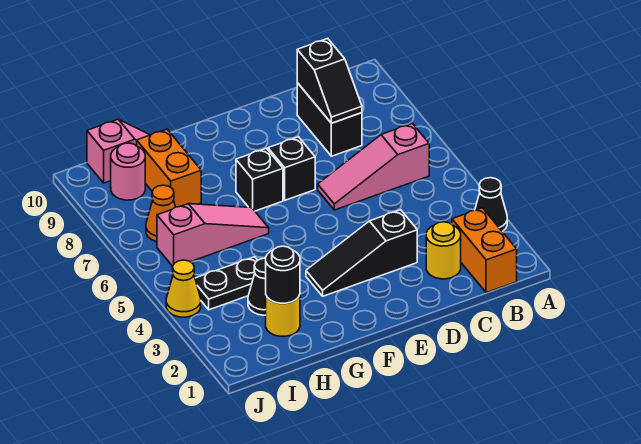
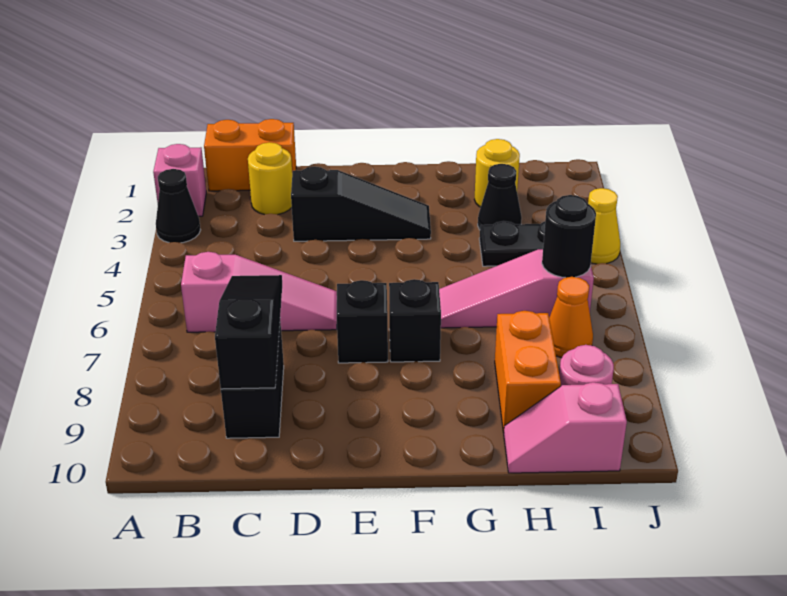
none -> pink brick A2 level 1
orange brick B1:B2 level 1 -> orange brick B1:C1 level 1
black slope C8:C9 level 2 top 9 -> black slope C7:C9 level 2 top 9
black round brick H2 level 2 -> black round brick I6 level 2

